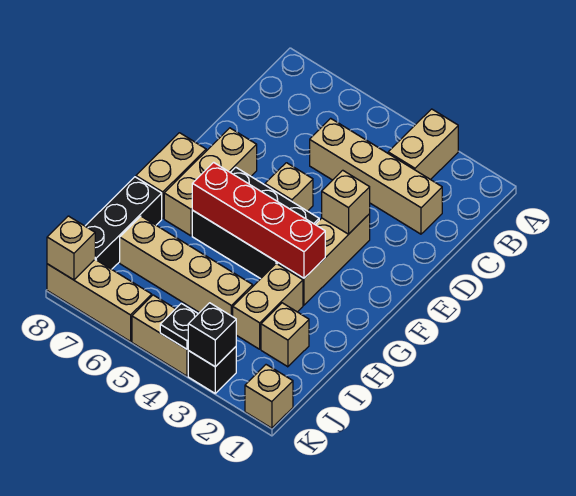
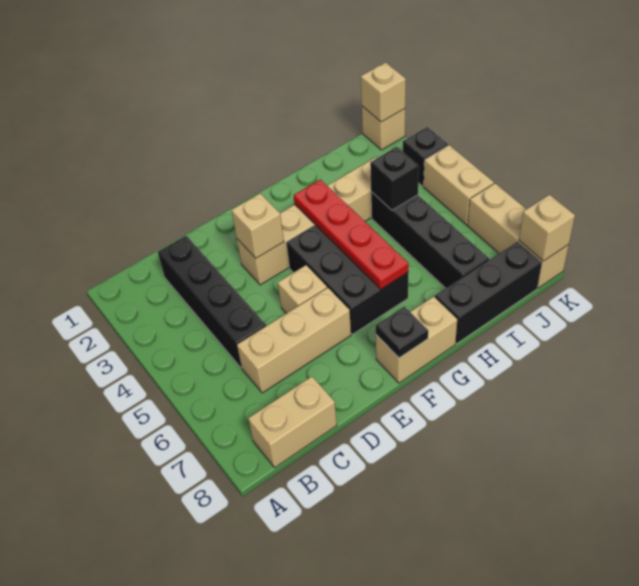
tan brick A3:B3 level 1 -> tan brick B8:C8 level 1
tan brick C2:C5 level 1 -> black brick C2:C5 level 1
tan brick E7:G7 level 1 -> tan brick C6:E6 level 1
red brick G3:G6 level 2 -> red plate G3:G6 level 2
tan brick I2 level 1 -> tan brick K1 level 2
tan brick I4:I7 level 1 -> black brick I4:I7 level 1
black brick K3 level 2 -> black brick I4 level 2
black plate K4 level 2 -> black plate F8 level 2

